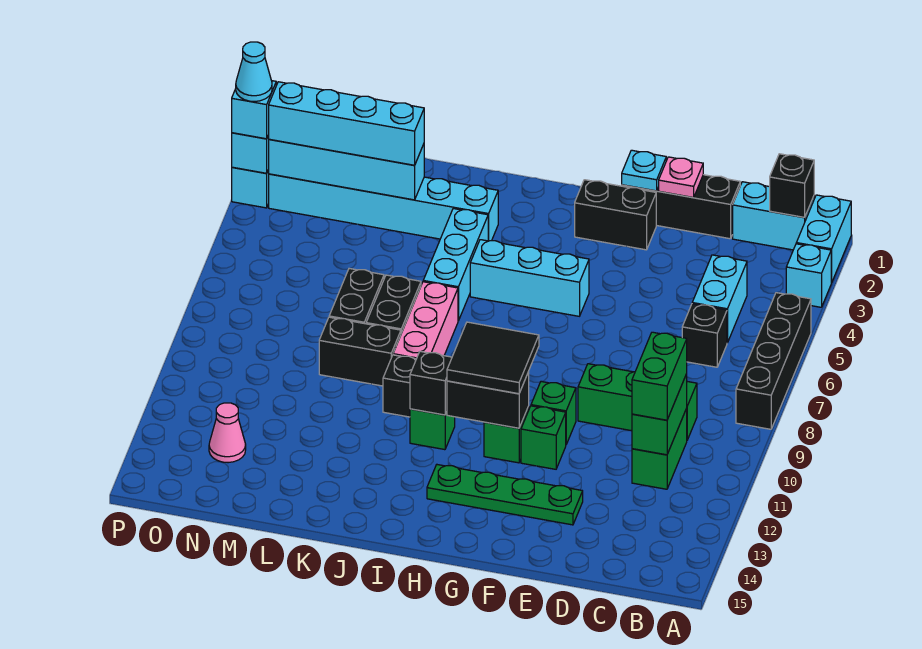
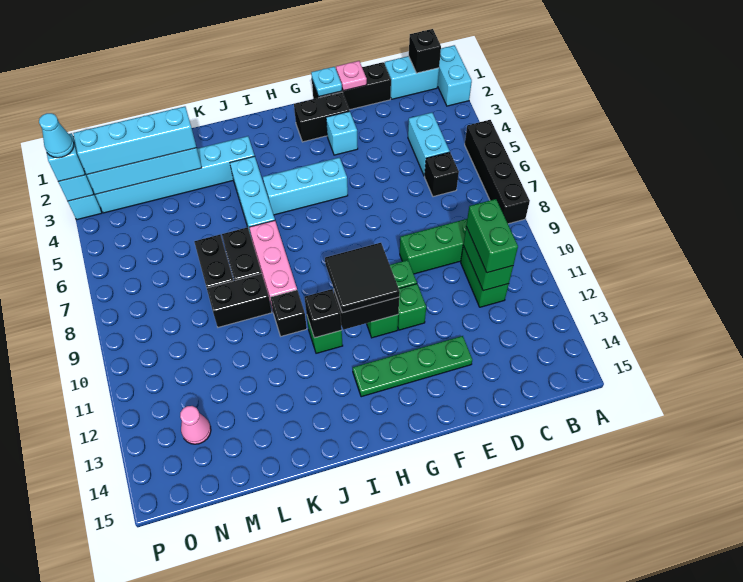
cyan brick A3 level 1 -> cyan brick F3 level 1

